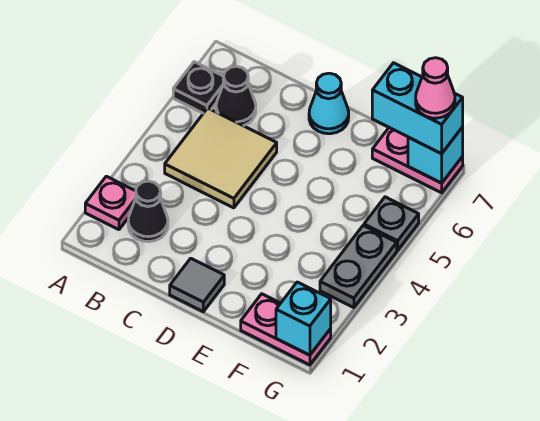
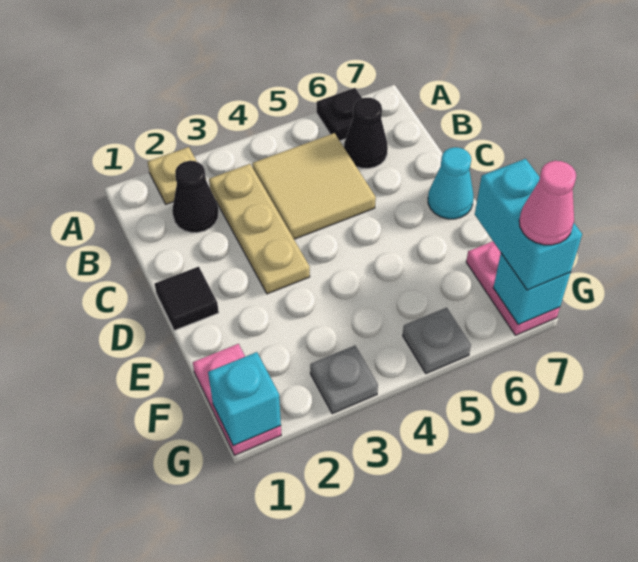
pink plate A2 level 1 -> tan plate A2 level 1
none -> tan plate B3:D3 level 1
grey tile D1 level 1 -> black tile D1 level 1
grey plate G3:G4 level 1 -> grey plate G3 level 1

